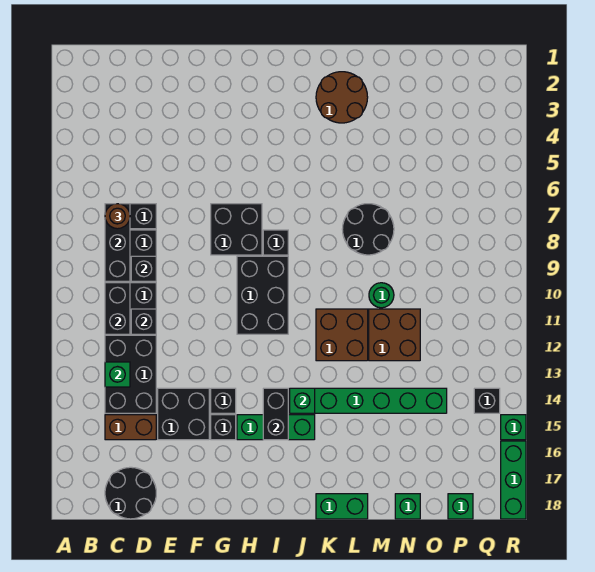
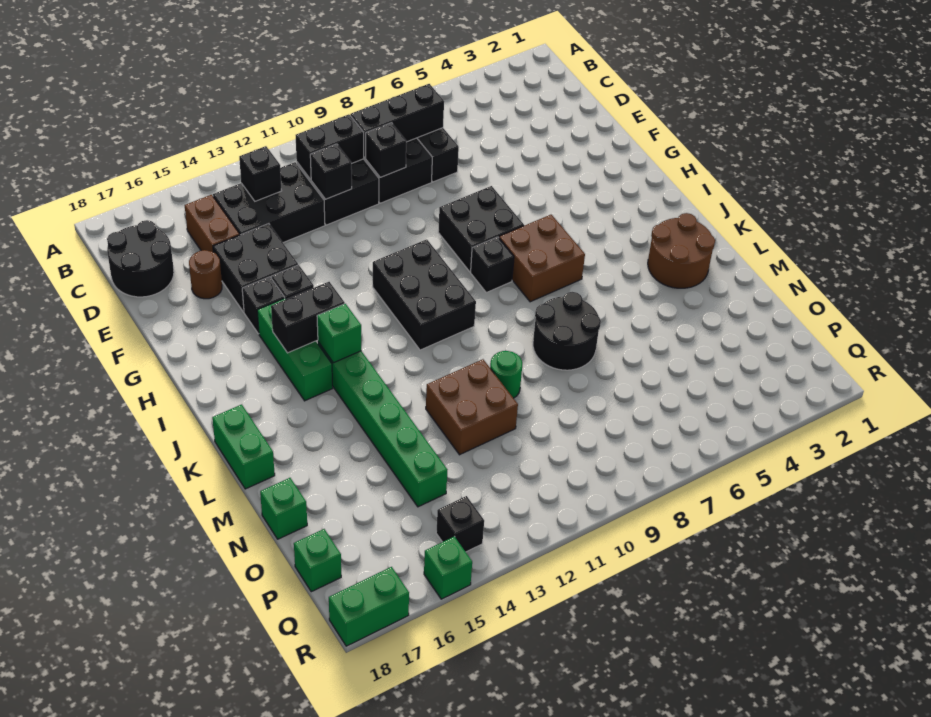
brown round brick C7 level 3 -> brown round brick E16 level 1
green brick C13 level 2 -> black brick C13 level 2
black brick H9:I11 level 1 -> black brick H10:J11 level 1
brown brick K11:L12 level 1 -> brown brick I6:J7 level 1
green brick R16:R18 level 1 -> green brick R17:R18 level 1

